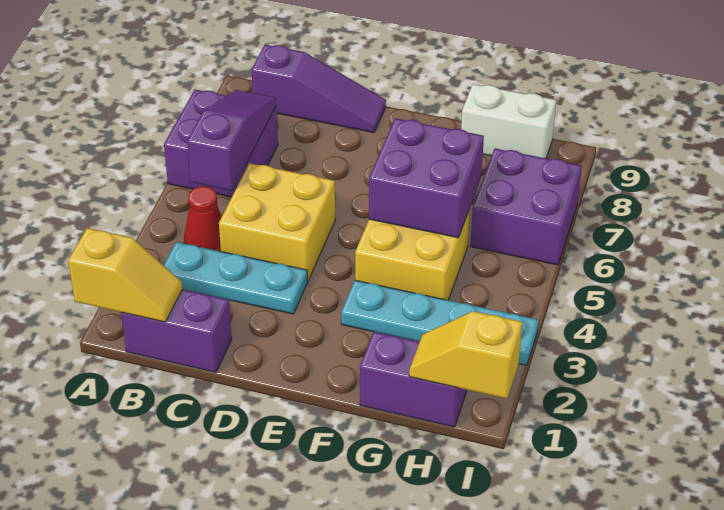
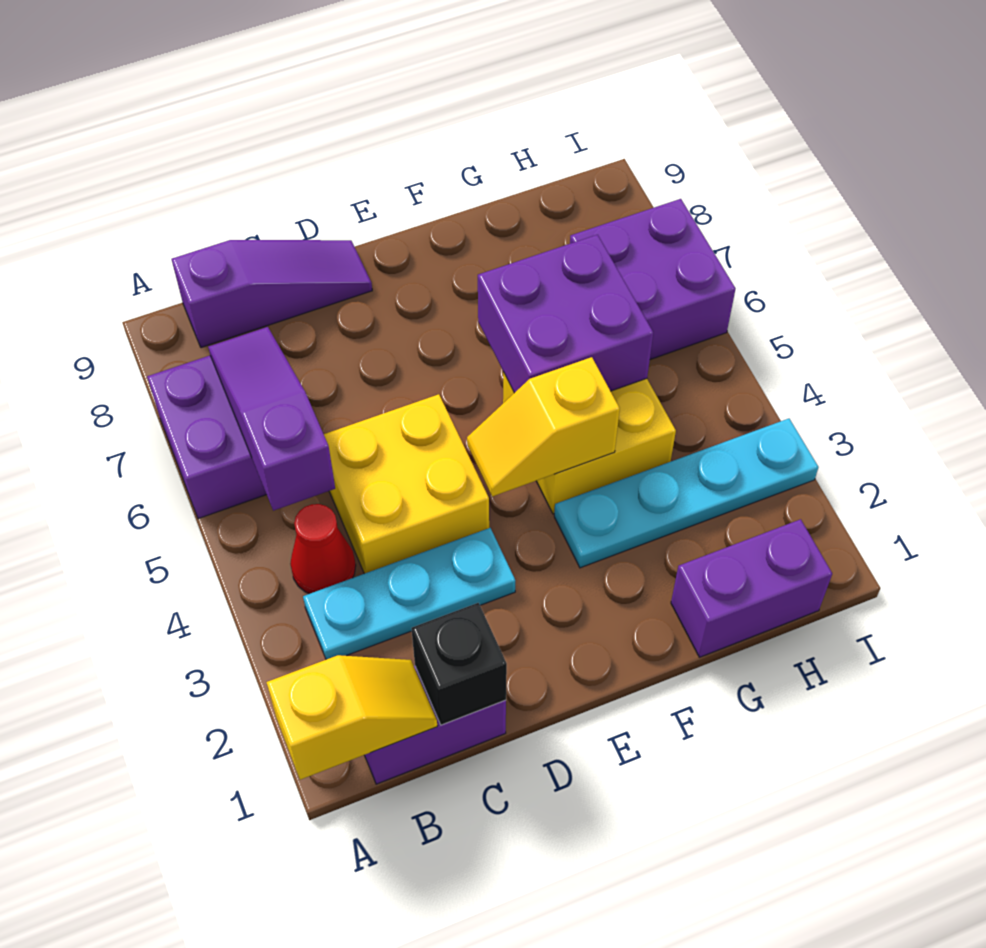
none -> black brick C1 level 2
white brick G9:H9 level 1 -> none
yellow slope H1:I1 level 2 top I -> yellow slope E4:F4 level 2 top F

